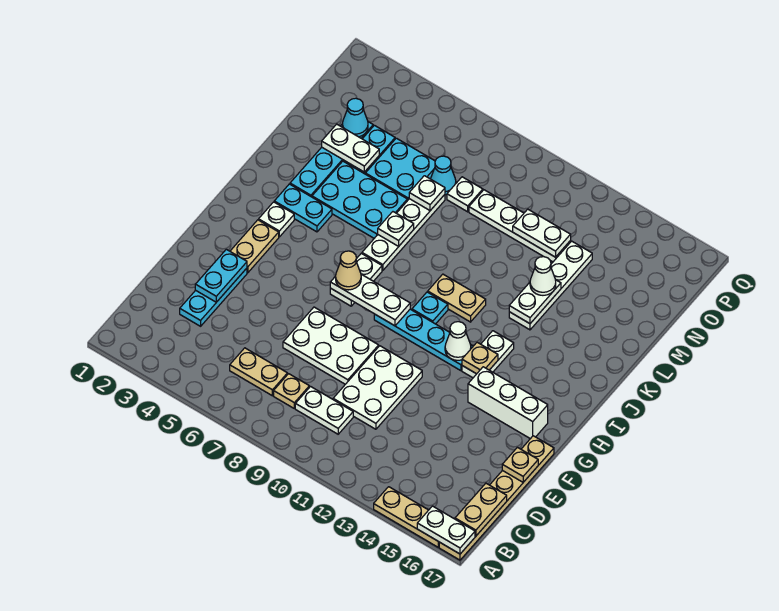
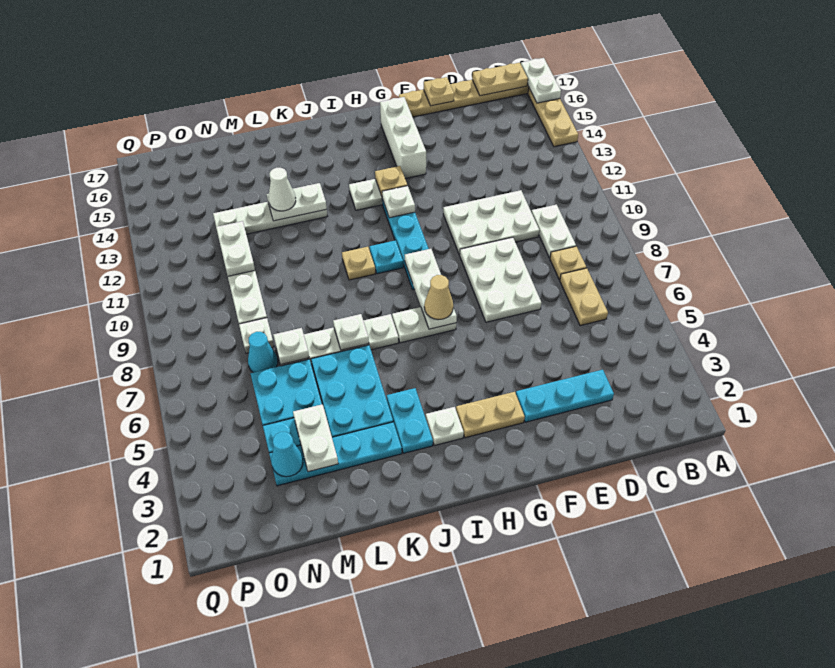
cyan plate E3:F3 level 2 -> none
white cone H12 level 2 -> white plate H12 level 2
tan plate J10:J11 level 1 -> tan plate J10 level 1

